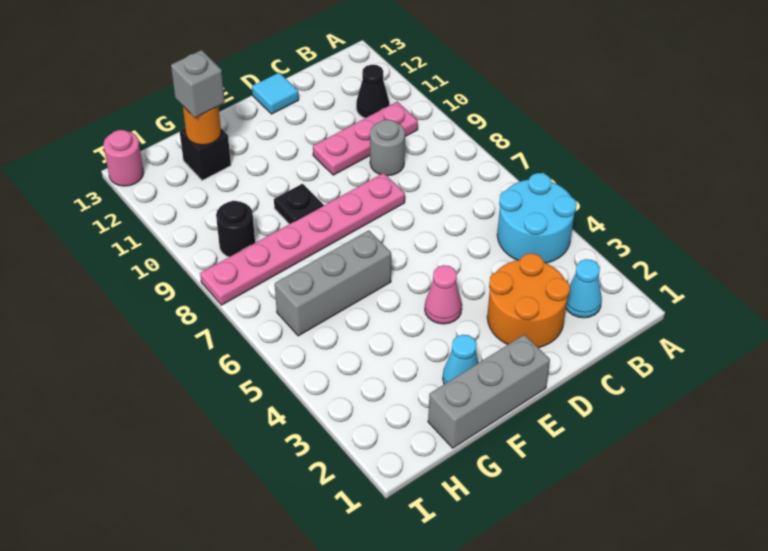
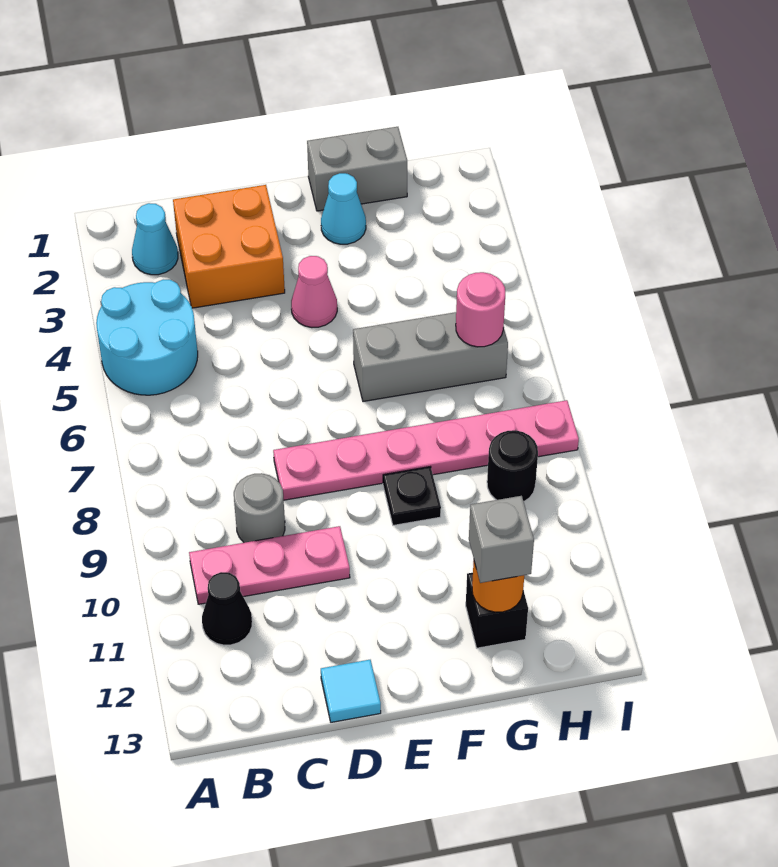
orange round brick C2:D3 level 1 -> orange brick C2:D3 level 1
grey brick E1:G1 level 1 -> grey brick F1:G1 level 1
pink round brick I13 level 1 -> pink round brick H6 level 2

